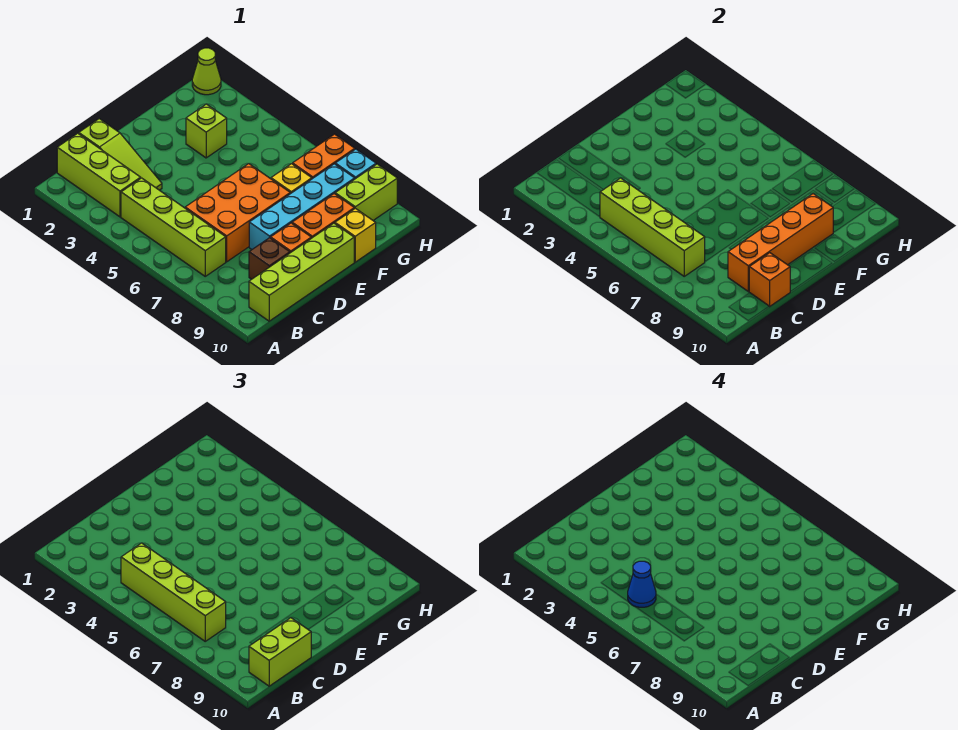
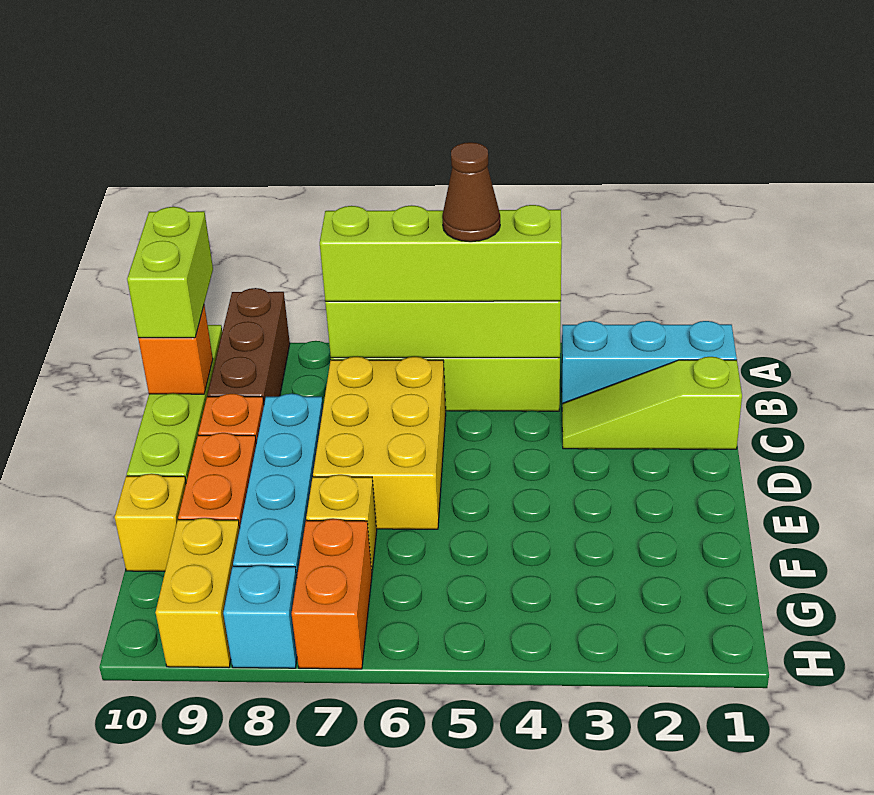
lime brick B1:B3 level 1 -> cyan brick B1:B3 level 1
blue cone B5 level 4 -> brown cone B5 level 4
orange brick C6:E7 level 1 -> yellow brick C6:E7 level 1
brown brick C9 level 1 -> brown brick A9:C9 level 1
orange brick C9:F9 level 2 -> none
lime brick F3 level 1 -> none
lime brick G9:H9 level 1 -> yellow brick G9:H9 level 1
lime cone H1 level 1 -> none

